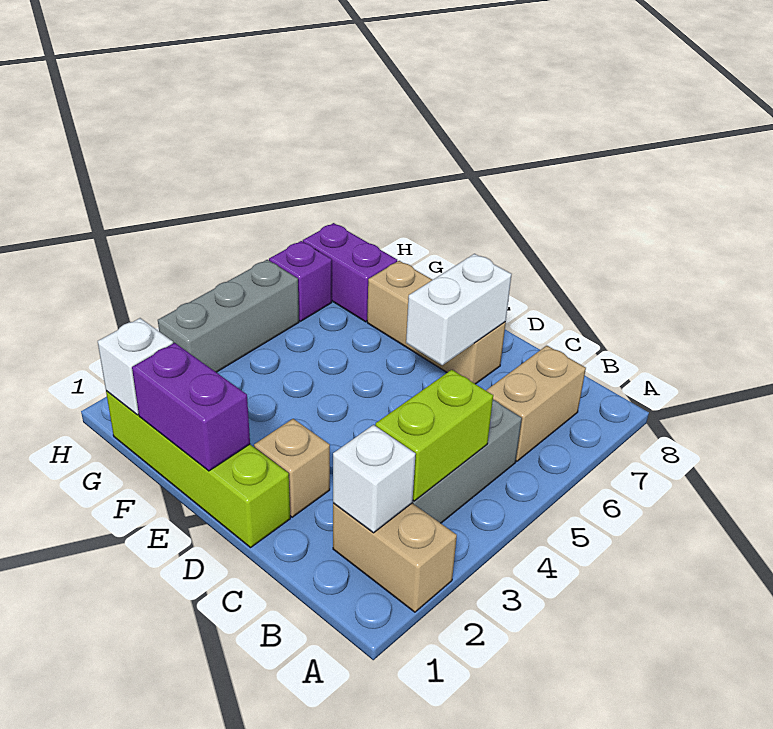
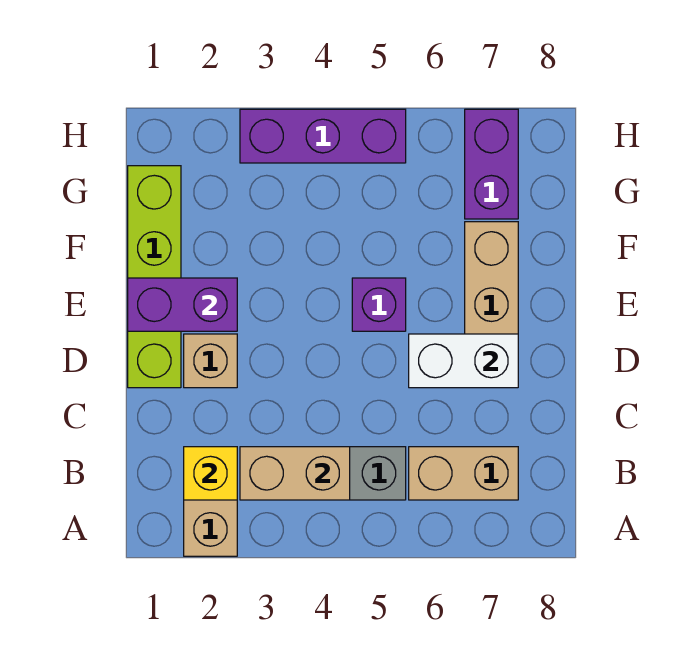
white brick B2 level 2 -> yellow brick B2 level 2
lime brick B3:B4 level 2 -> tan brick B3:B4 level 2
purple brick E1:F1 level 2 -> purple brick E1:E2 level 2
white brick G1 level 2 -> none
grey brick H3:H5 level 1 -> purple brick H3:H5 level 1
purple brick H6 level 1 -> purple brick E5 level 1

